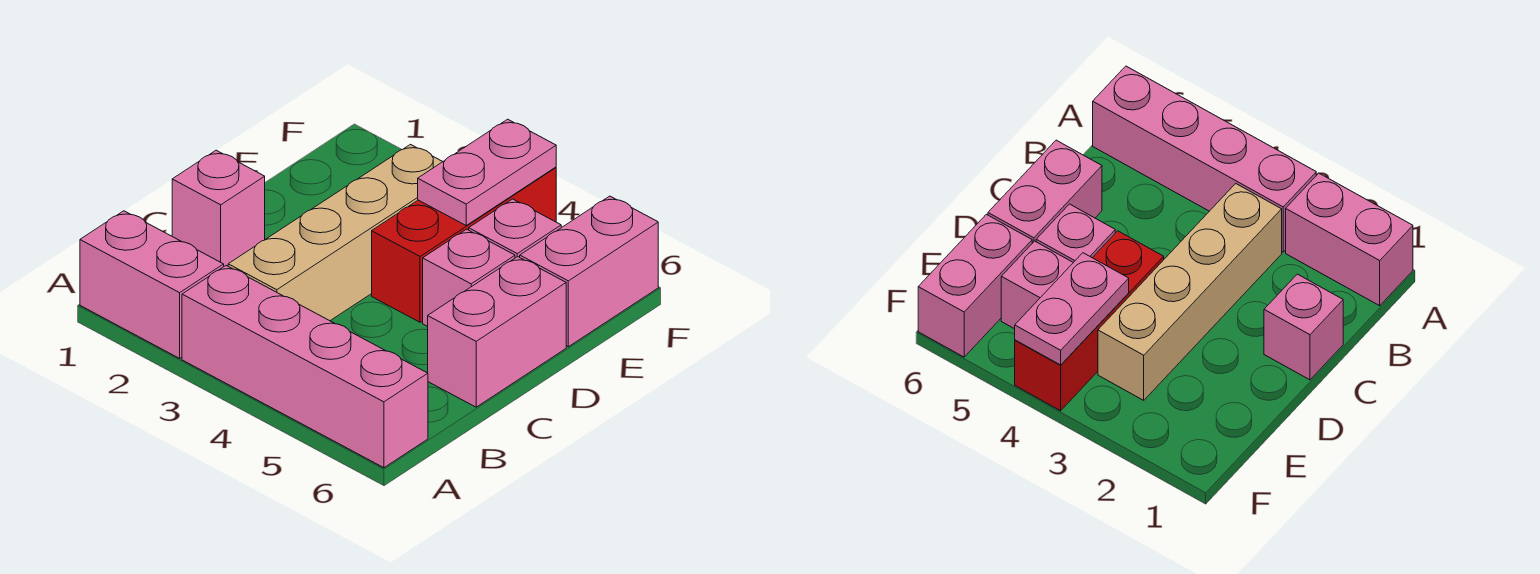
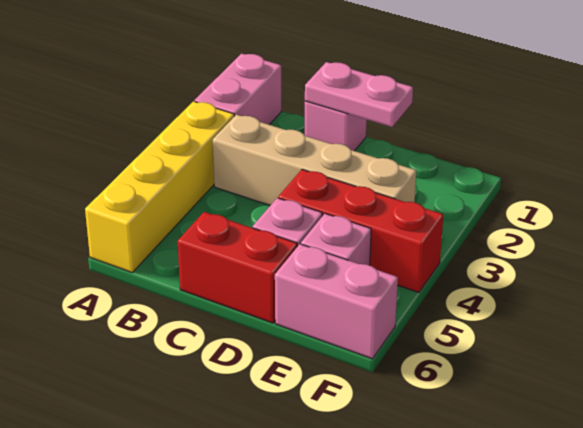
pink brick A3:A6 level 1 -> yellow brick A3:A6 level 1
pink brick C6:D6 level 1 -> red brick C6:D6 level 1
pink plate E4:F4 level 2 -> pink plate C1:D1 level 2

